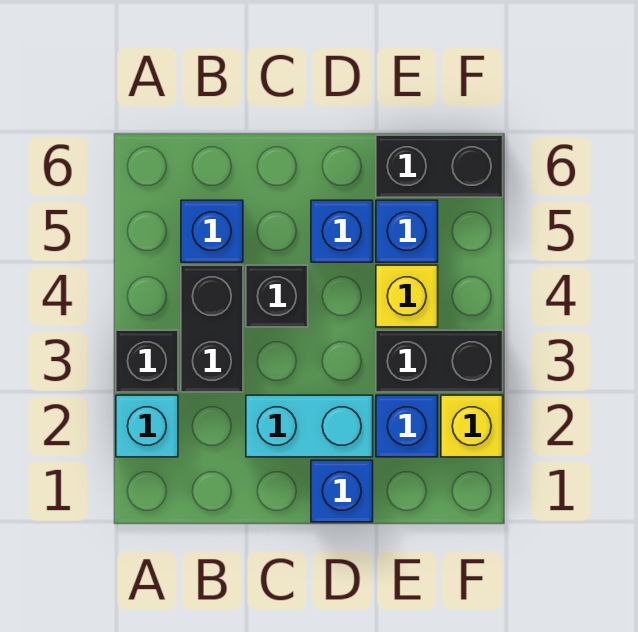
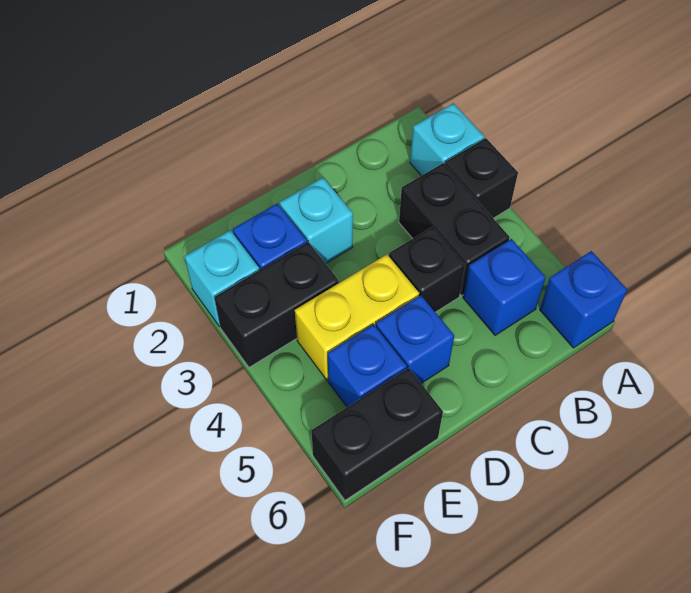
cyan brick C2:D2 level 1 -> cyan brick D2 level 1
blue brick D1 level 1 -> blue brick A6 level 1
yellow brick E4 level 1 -> yellow brick D4:E4 level 1
yellow brick F2 level 1 -> cyan brick F2 level 1

